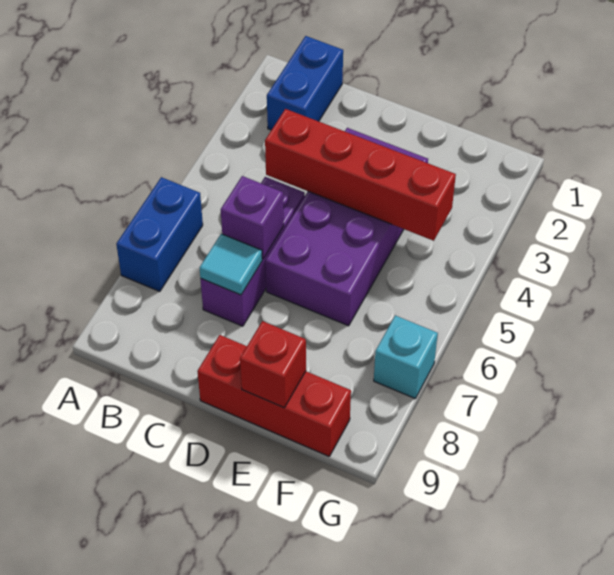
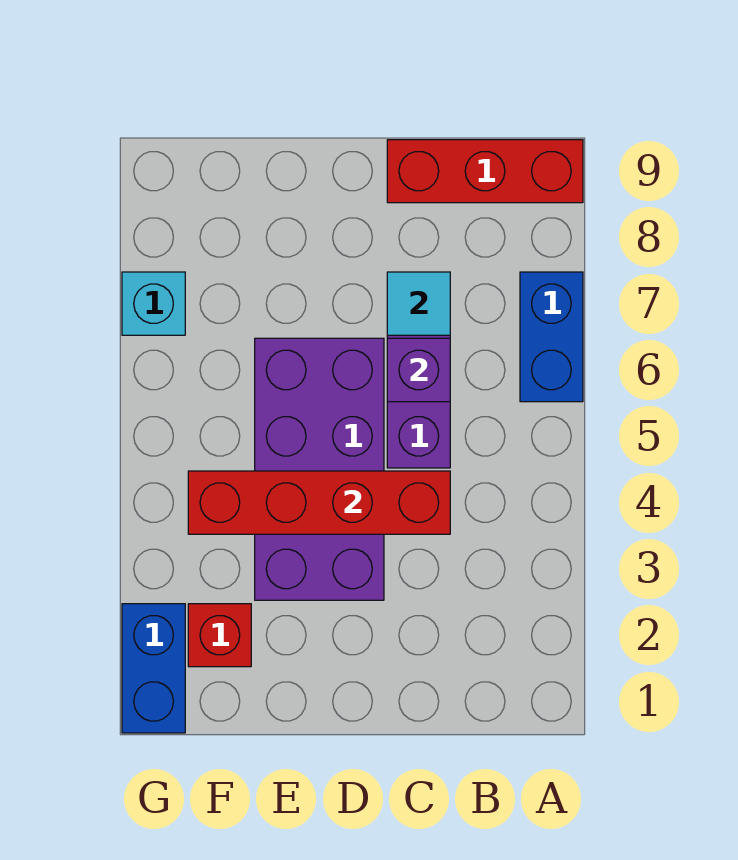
blue brick B1:B2 level 1 -> blue brick G1:G2 level 1
red brick D9:F9 level 1 -> red brick A9:C9 level 1
red brick E9 level 2 -> red brick F2 level 1

